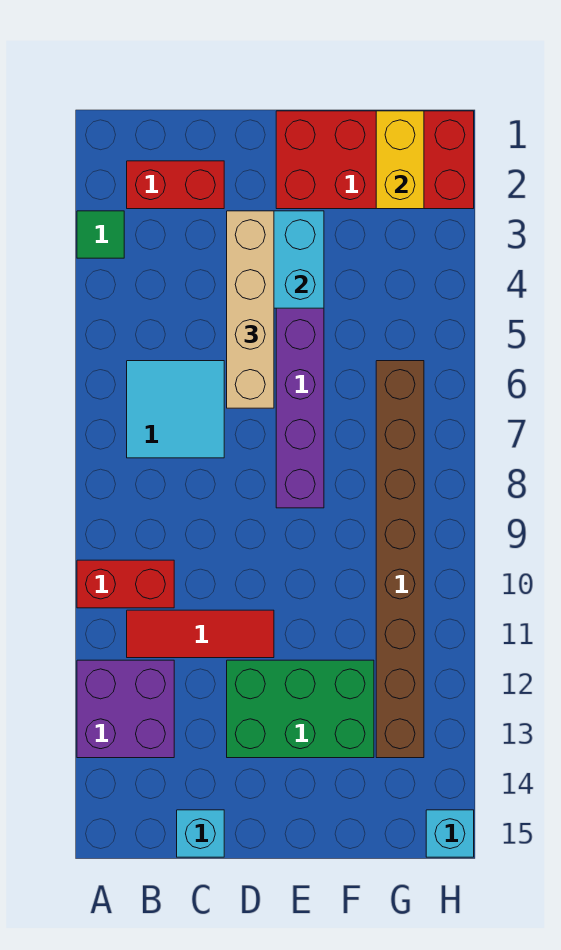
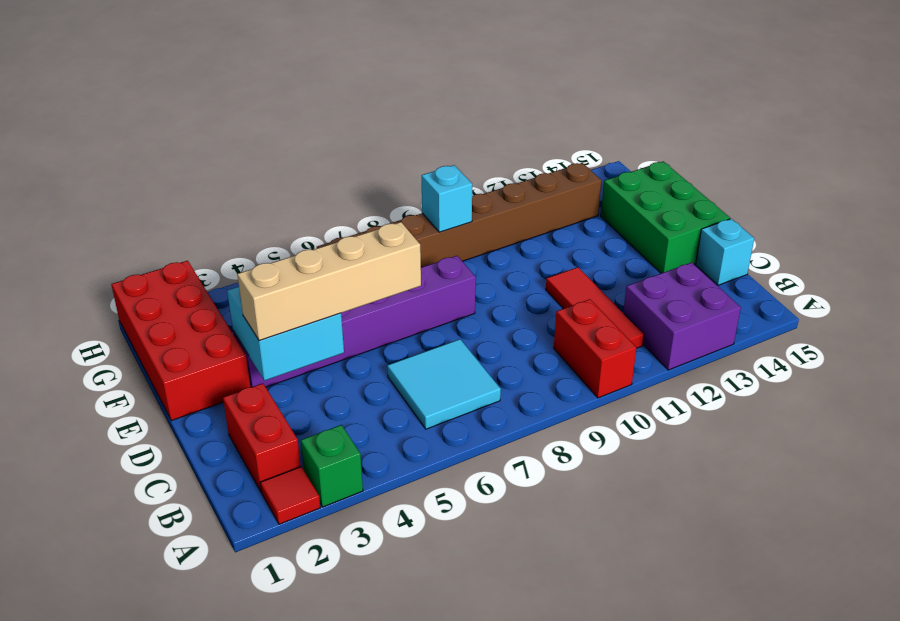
none -> red tile A2 level 1
green tile A3 level 1 -> green brick A3 level 1
green brick D12:F13 level 1 -> green brick D14:F15 level 1
yellow brick G1:G2 level 2 -> none
cyan brick H15 level 1 -> cyan brick G9 level 2

